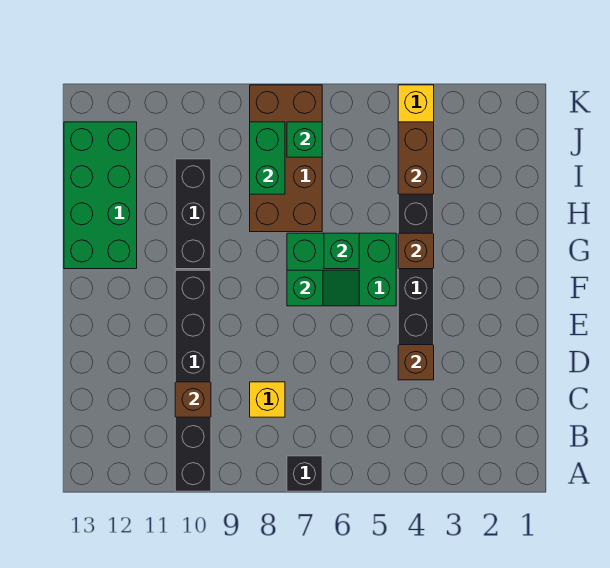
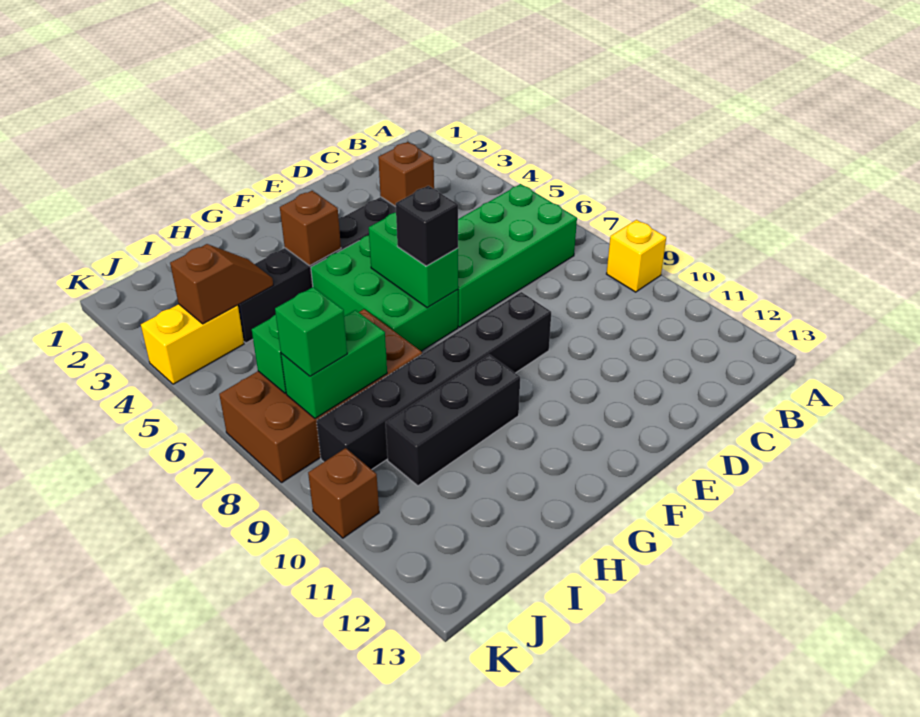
black brick A7 level 1 -> black brick F7 level 3
black brick A10:F10 level 1 -> black brick E9:J9 level 1
yellow brick C8 level 1 -> yellow brick A9 level 1
brown brick C10 level 2 -> brown brick K10 level 1
green slope F6:F7 level 2 top 7 -> green brick F6:F7 level 2
green brick G6 level 2 -> green brick J8 level 3
green brick G12:J13 level 1 -> green brick B6:E7 level 1
brown brick I4:J4 level 2 -> brown slope I4:J4 level 2 top J

